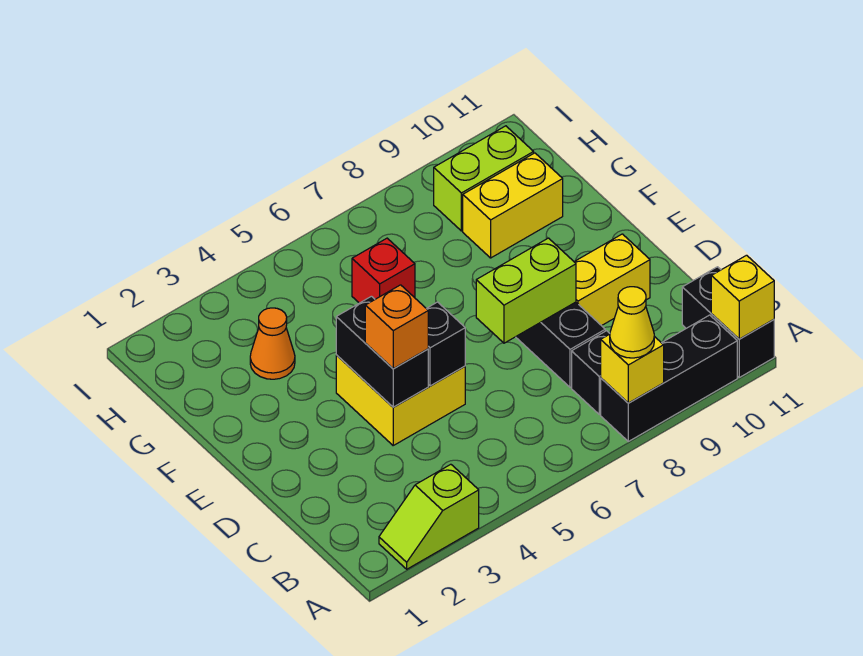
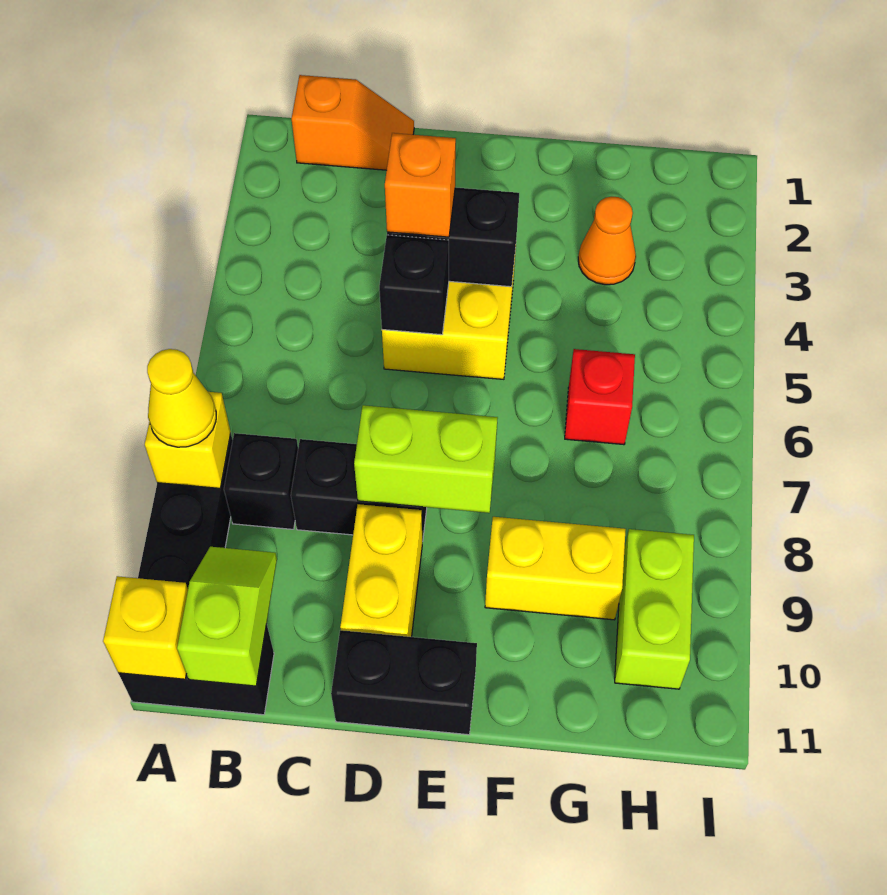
lime slope A2:A3 level 1 top 3 -> lime slope B10:B11 level 2 top 11
none -> orange slope B1:C1 level 1 top B
lime brick D7:D8 level 2 -> lime brick D8:E8 level 2
none -> black brick D11:E11 level 1
yellow brick G9:G10 level 1 -> yellow brick F9:G9 level 1

